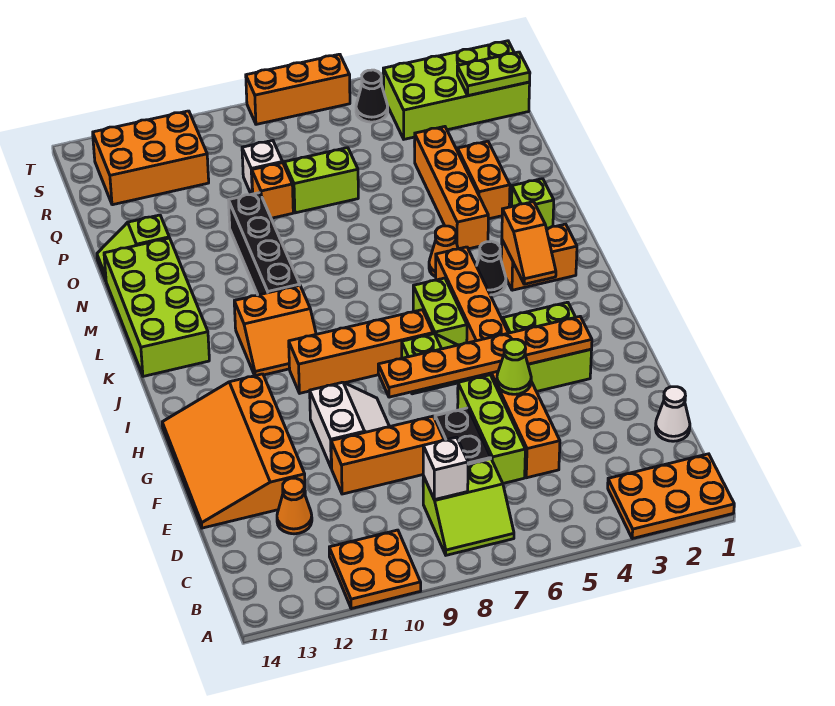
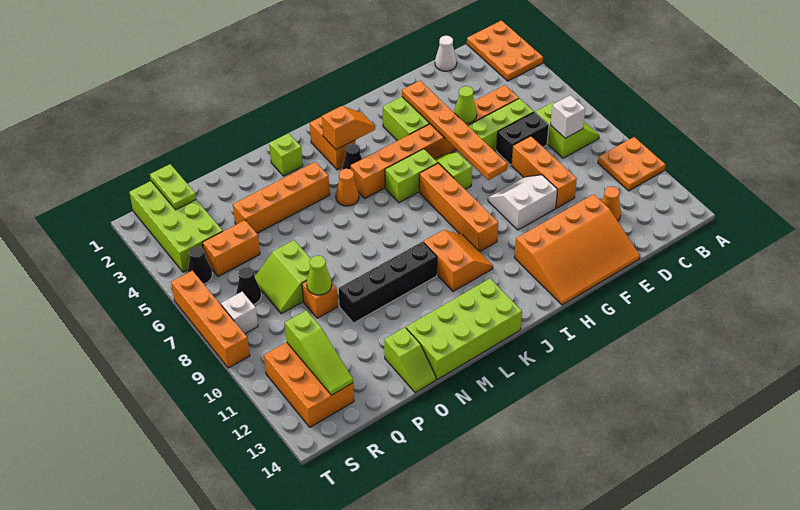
orange brick N3:O3 level 1 -> orange brick Q5:R5 level 1
none -> lime cone P9 level 2
white brick Q9 level 1 -> white brick S8 level 1
none -> black cone R7 level 1
none -> lime slope R11:R13 level 2 top 11
orange brick T6:T8 level 1 -> orange brick T6:T9 level 1

